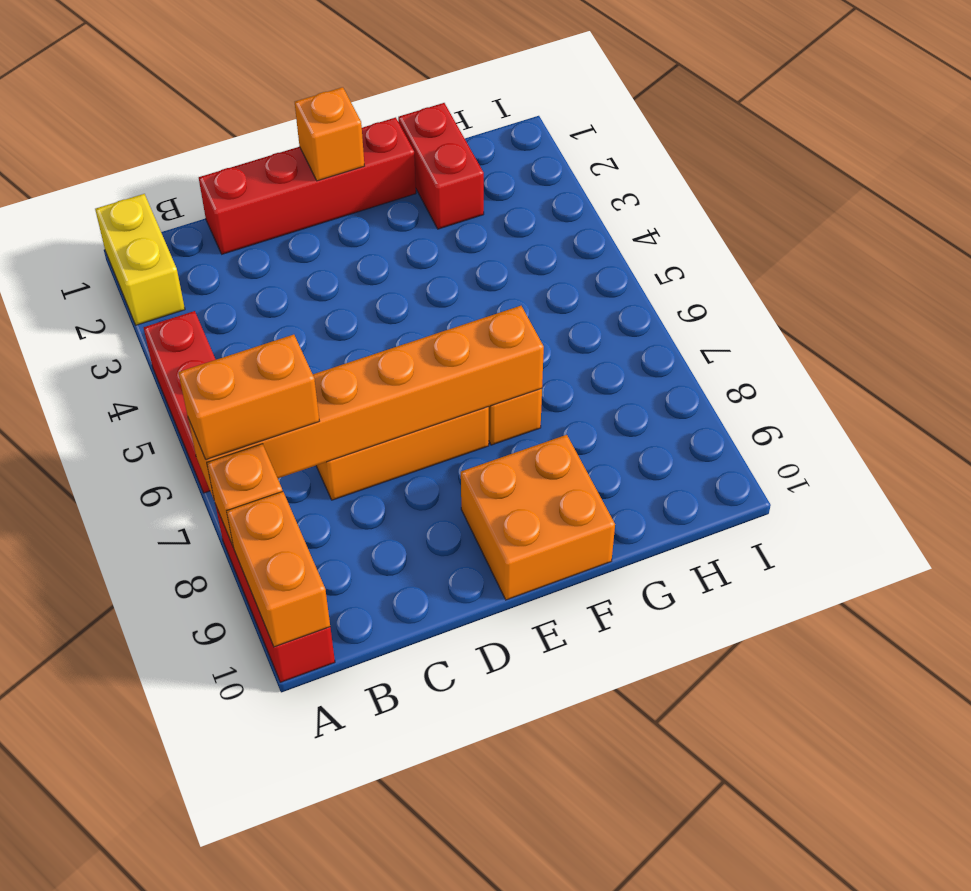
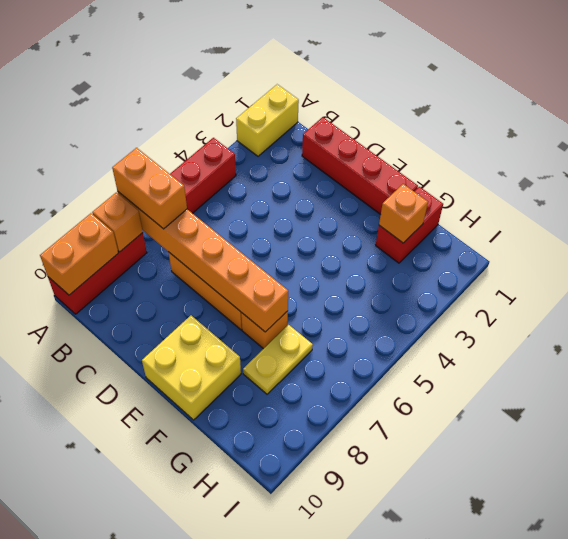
orange brick E1 level 2 -> orange brick G2 level 2
orange brick E9:F10 level 1 -> yellow brick E9:F10 level 1
none -> yellow plate G7:G8 level 1

